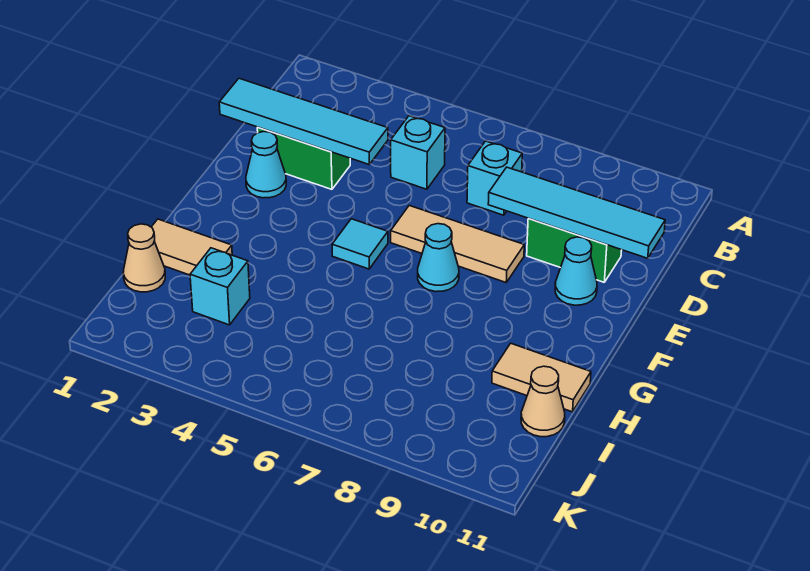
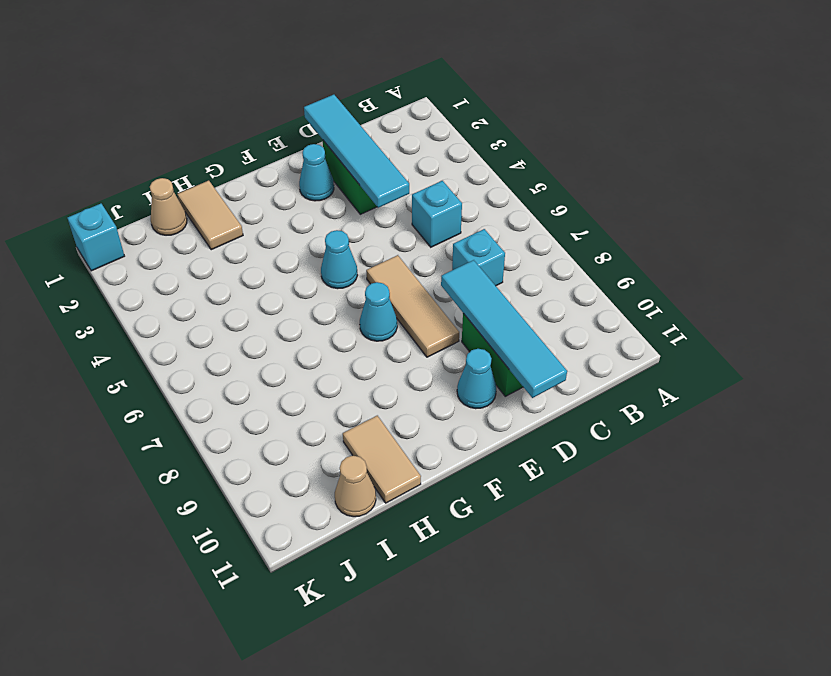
cyan tile F5 level 1 -> cyan cone F5 level 1
cyan brick I3 level 1 -> cyan brick K1 level 1

